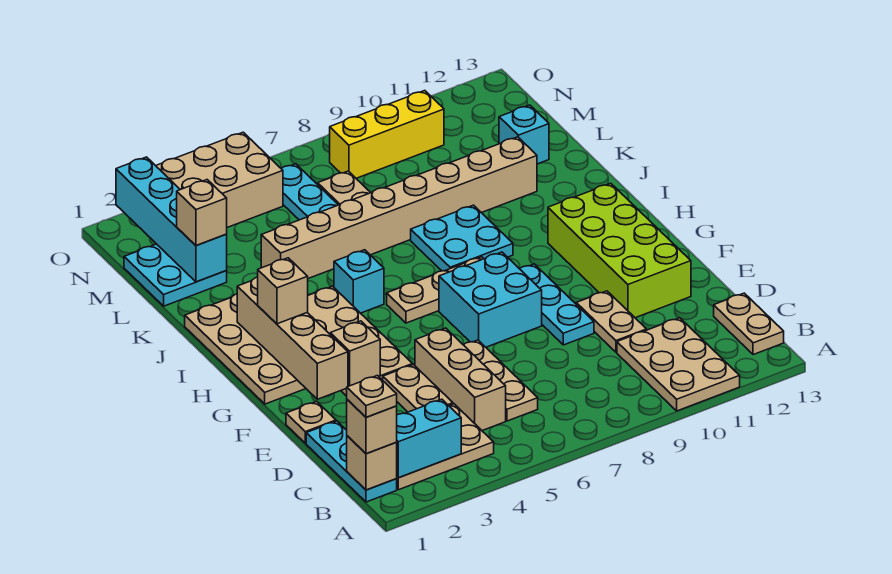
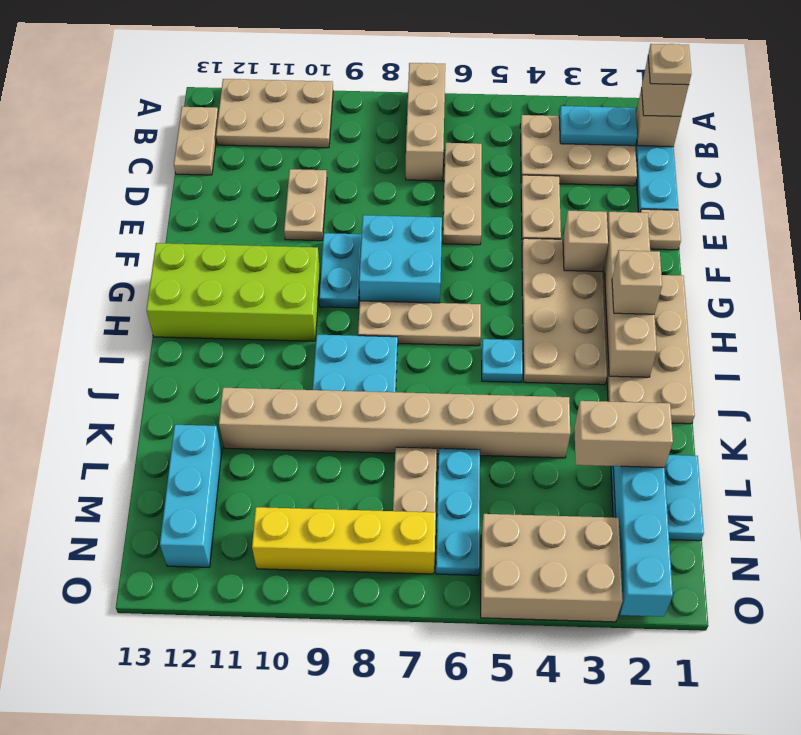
tan plate A10:C11 level 1 -> tan plate A10:B12 level 1
cyan brick B2:B3 level 2 -> cyan plate B2:B3 level 2
tan brick C5:E5 level 1 -> tan brick A7:C7 level 1
cyan plate E9:G9 level 1 -> cyan plate F9:G9 level 1
lime brick E11:H12 level 1 -> lime brick G10:H13 level 1
cyan brick I5 level 1 -> cyan plate I5 level 1
tan brick L2 level 3 -> tan brick L2:L3 level 3
cyan brick L12 level 1 -> cyan brick L12:N12 level 1
yellow brick N8:N10 level 1 -> yellow brick N7:N10 level 1

